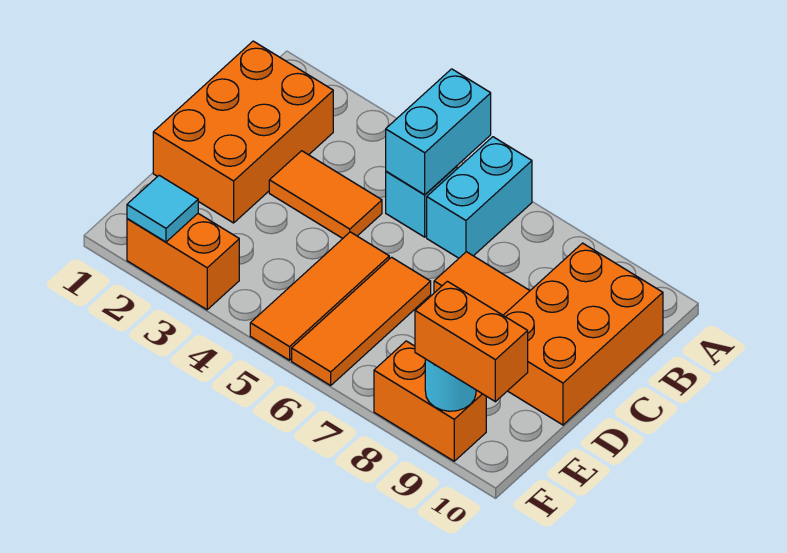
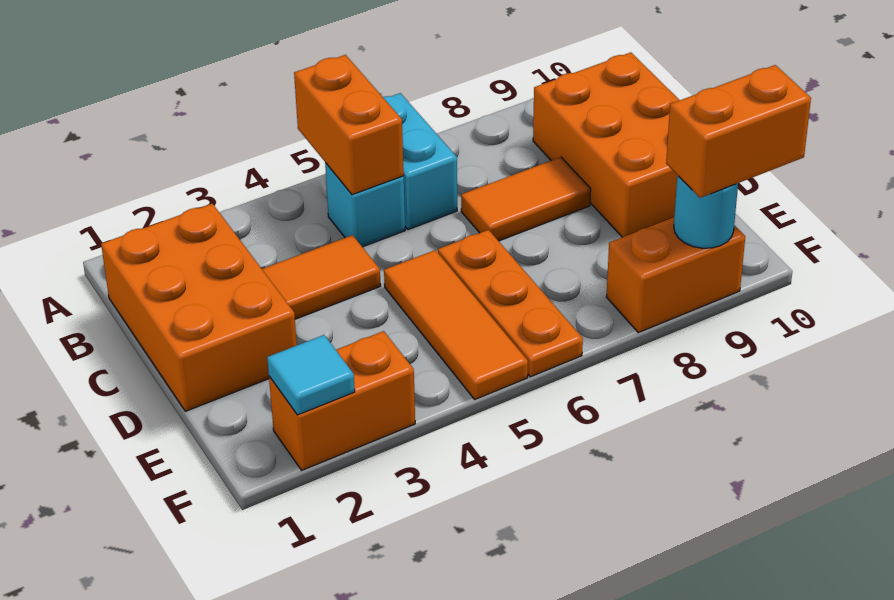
cyan brick A5:B5 level 2 -> orange brick A5:B5 level 2
orange tile D6:F6 level 1 -> orange plate D6:F6 level 1

